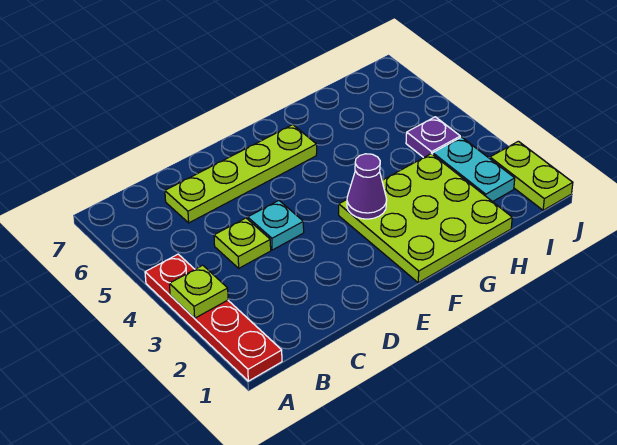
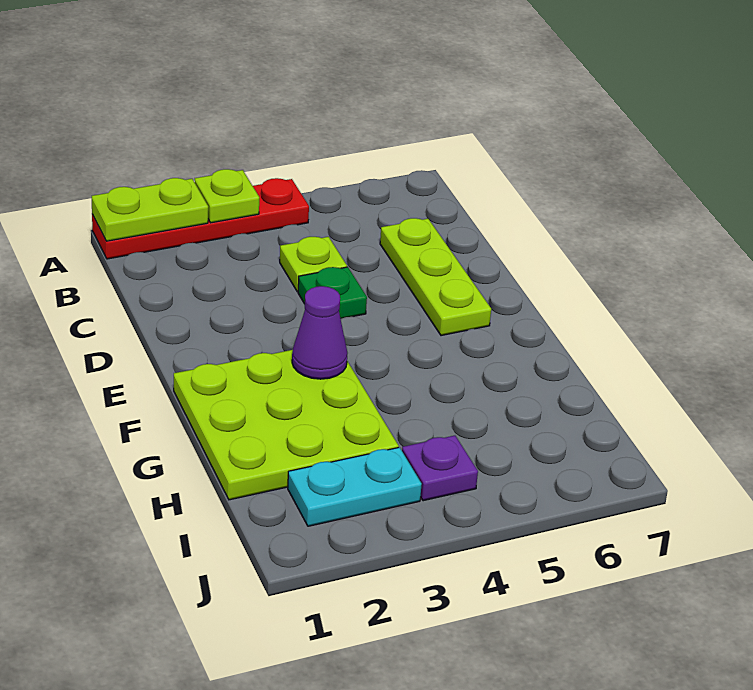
lime plate C6:F6 level 1 -> lime plate C6:E6 level 1
cyan plate D4 level 1 -> green plate D4 level 1
lime plate J1:J2 level 1 -> lime plate A1:A2 level 2

